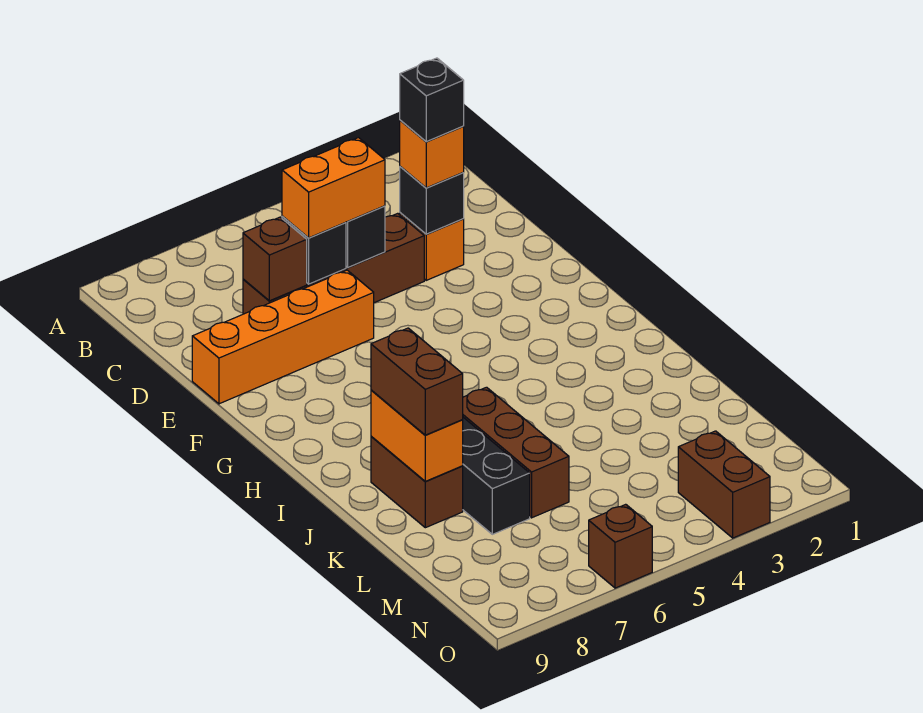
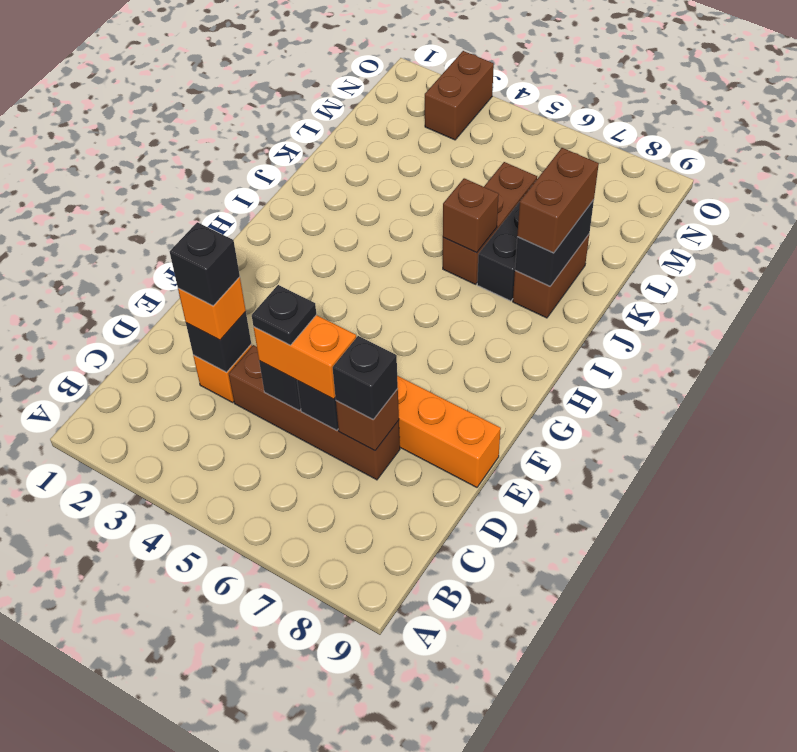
none -> black plate D5 level 4
none -> black brick D7 level 3
orange brick J8:K8 level 2 -> black brick J8:K8 level 2
brown brick O6 level 1 -> brown brick J6 level 2

